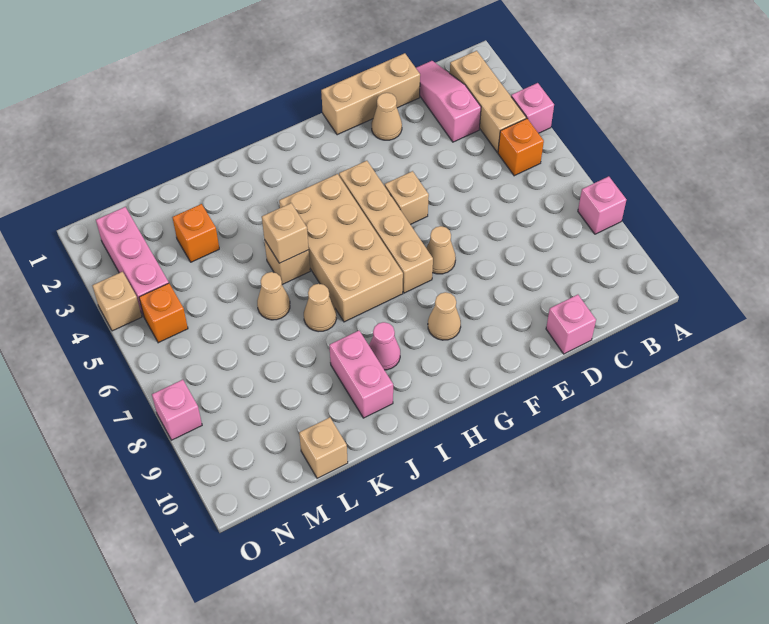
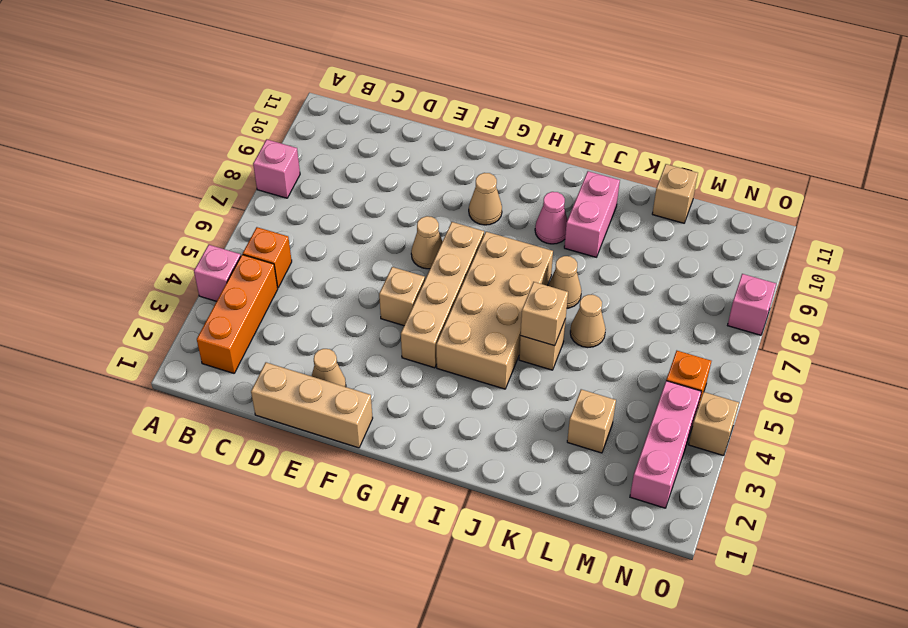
tan brick B2:B4 level 1 -> orange brick B2:B4 level 1
pink slope C1:C3 level 1 top 3 -> none
pink brick D11 level 1 -> none
orange brick L3 level 1 -> tan brick L3 level 1

